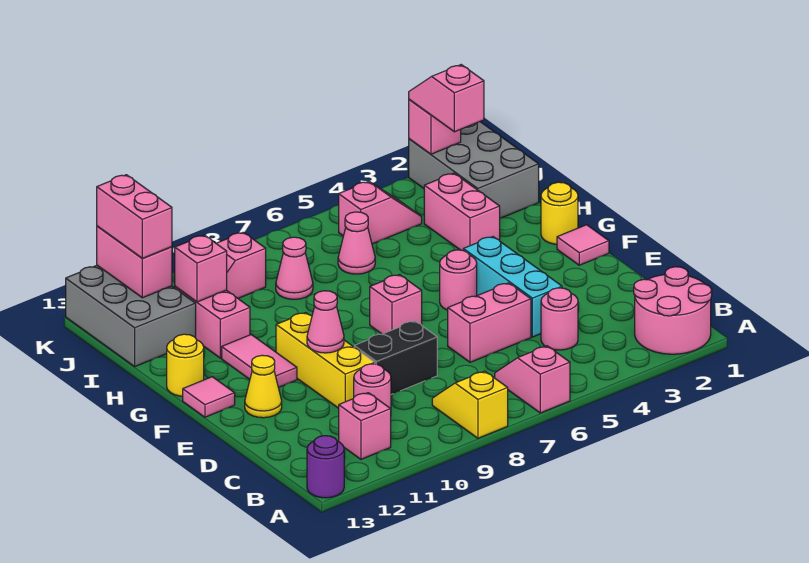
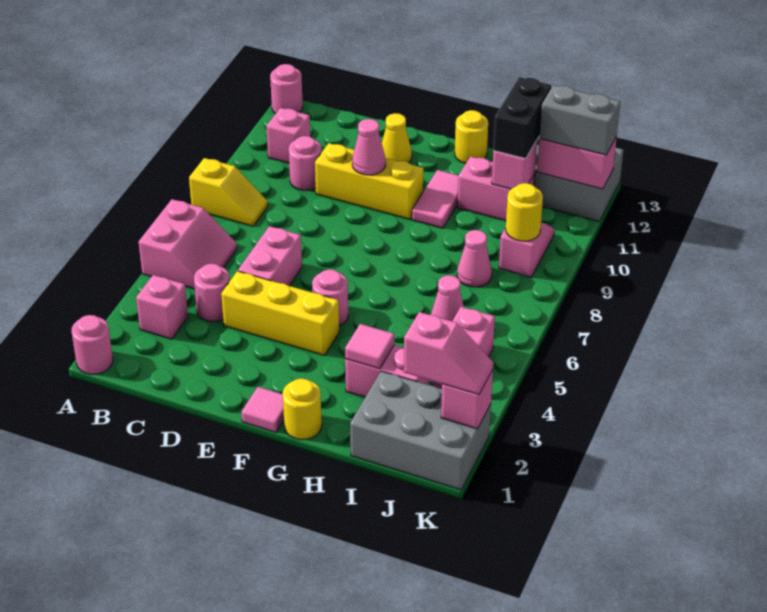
pink round brick A1:B2 level 1 -> pink round brick A1 level 1
pink slope A6:B6 level 1 top A -> pink slope A5:B6 level 1 top A
purple round brick A13 level 1 -> pink round brick A13 level 1
cyan brick D4:F4 level 1 -> yellow brick D4:F4 level 1
black brick D8:D9 level 1 -> black brick I11:I12 level 3
pink brick F7 level 1 -> pink brick B3 level 1
pink tile F11:G11 level 1 -> pink tile G10:G11 level 1
pink tile F13 level 1 -> pink tile H3 level 2
none -> yellow round brick J9 level 2
pink brick J12:K12 level 3 -> grey brick J12:K12 level 3

